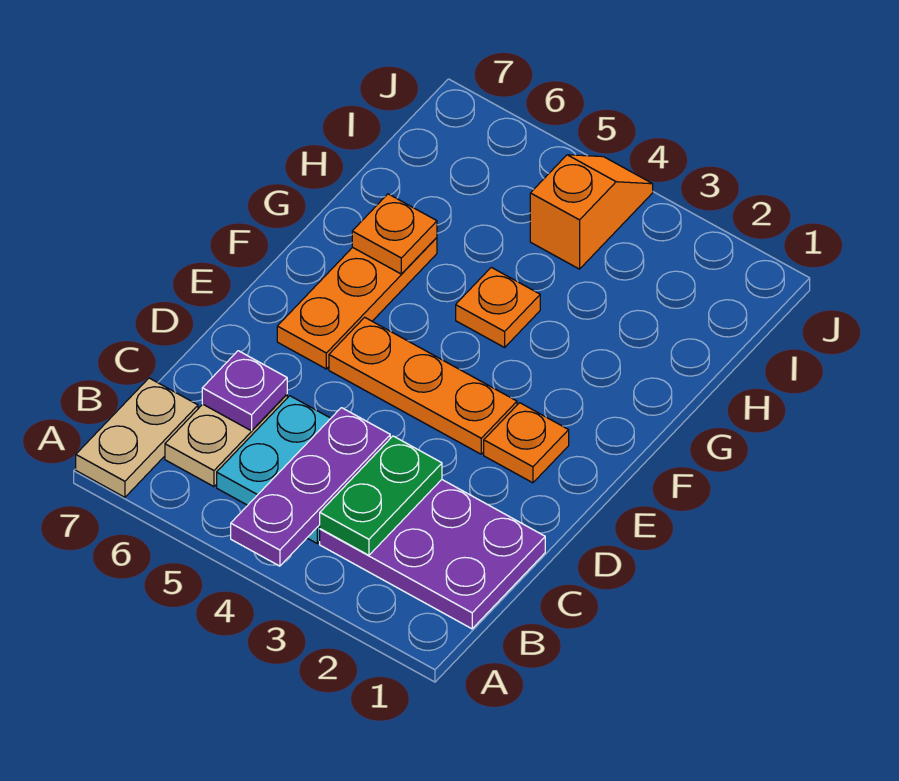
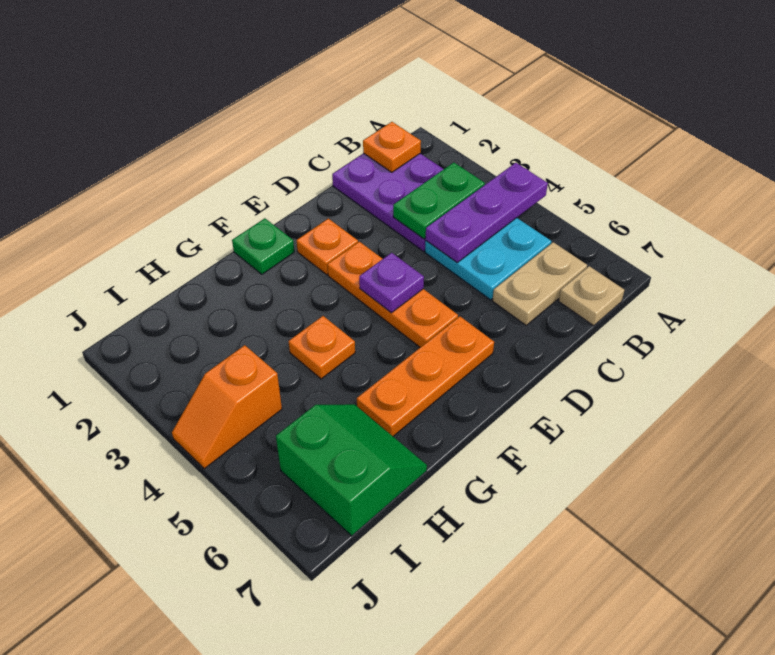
tan plate A7:B7 level 1 -> tan plate B7 level 1
purple plate C6 level 2 -> purple plate E4 level 2
none -> green plate F1 level 1
orange plate G6 level 2 -> orange plate B1 level 2
none -> green slope H6:I7 level 1 top I

